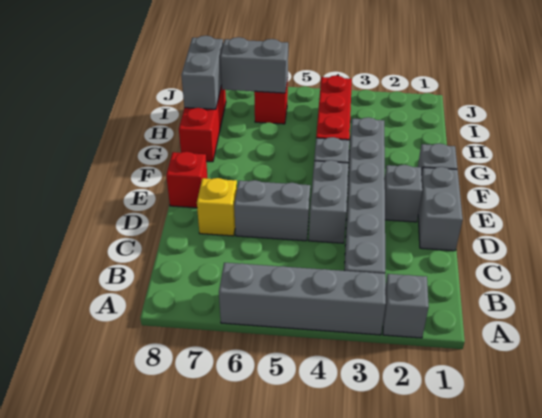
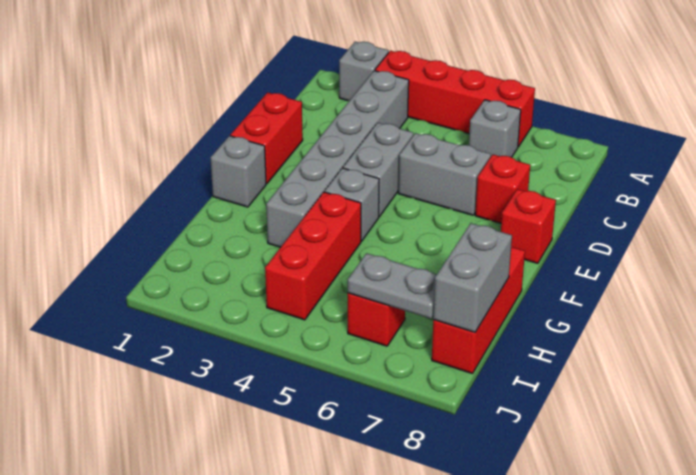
grey brick A3:A6 level 1 -> red brick A3:A6 level 1
grey brick D1:E1 level 1 -> red brick D1:E1 level 1
yellow brick D7 level 1 -> red brick D7 level 1
grey brick E2 level 1 -> grey brick B6 level 1
grey brick I6:I7 level 2 -> grey plate I6:I7 level 2

